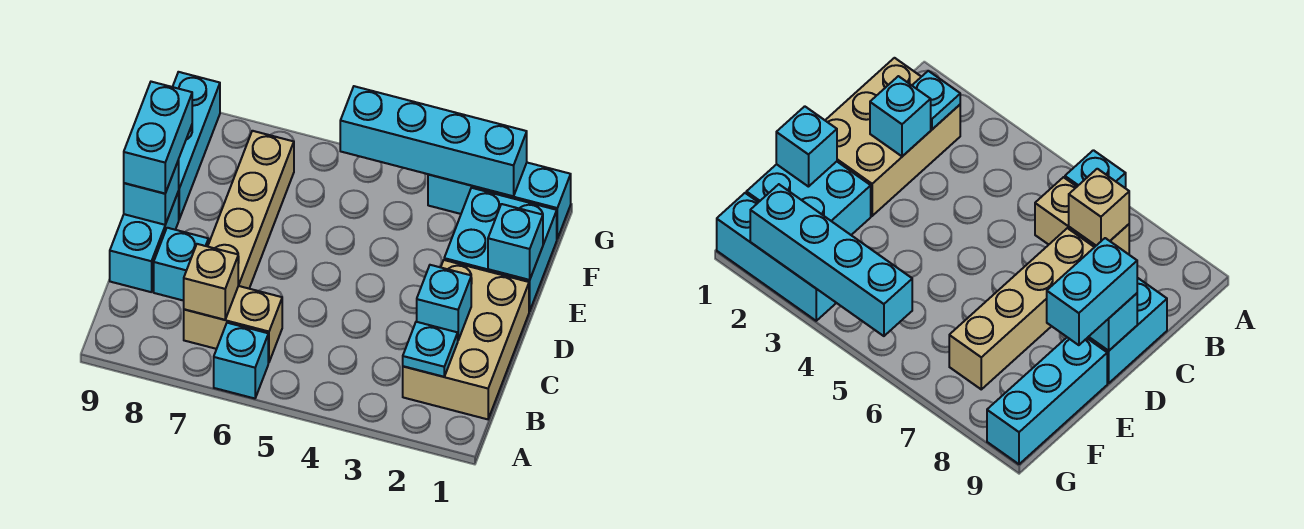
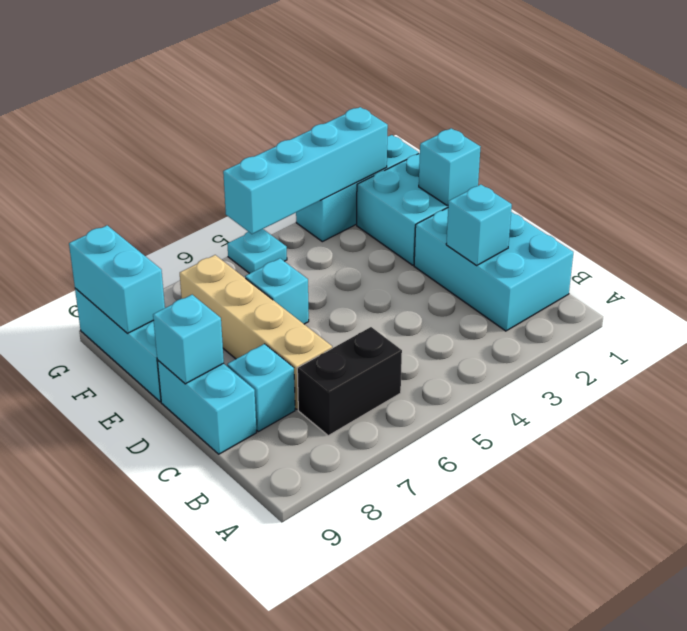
cyan brick A6 level 1 -> cyan brick E6 level 1
tan brick B1:D2 level 1 -> cyan brick B1:D2 level 1
cyan plate B2 level 2 -> cyan plate G5 level 1
tan brick B6:B7 level 1 -> black brick B6:B7 level 1
tan brick B7 level 2 -> none
cyan brick D9:E9 level 3 -> cyan brick F9:G9 level 2

